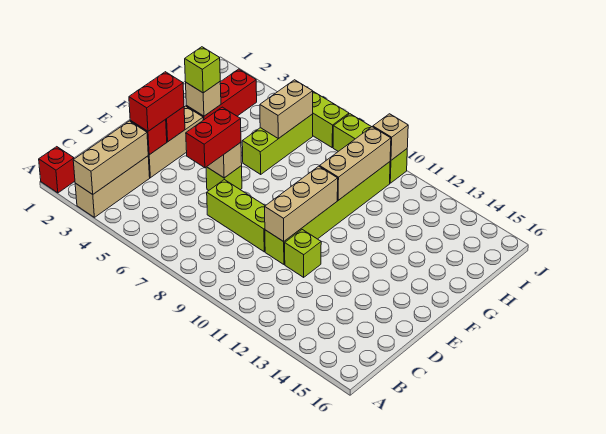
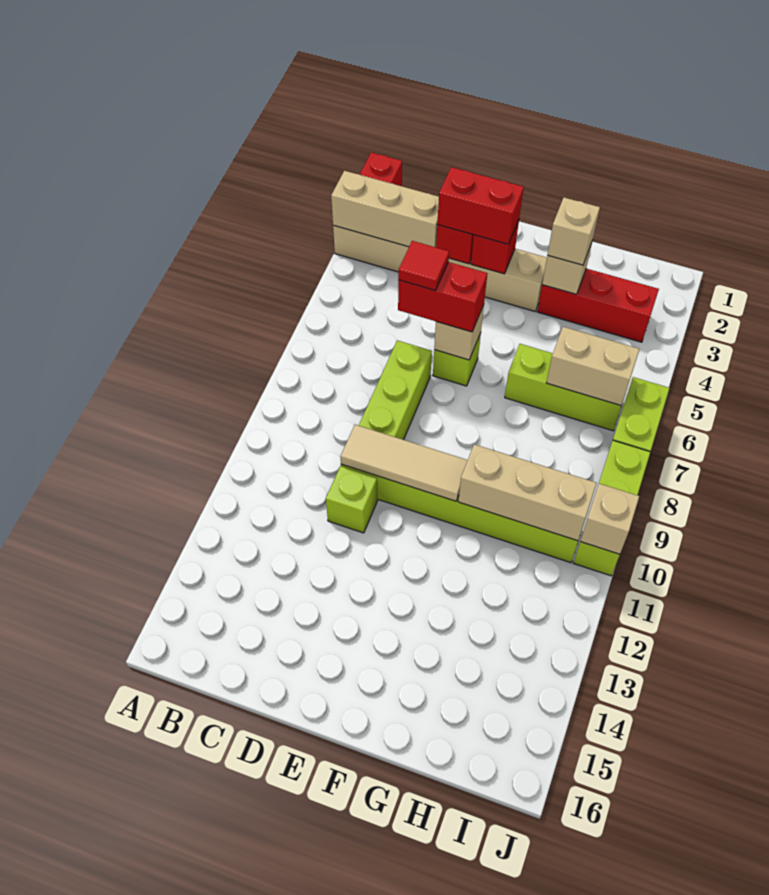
none -> red tile D6 level 4
tan brick D10:F10 level 2 -> tan tile D10:F10 level 2
lime brick G3 level 3 -> tan brick G3 level 3

